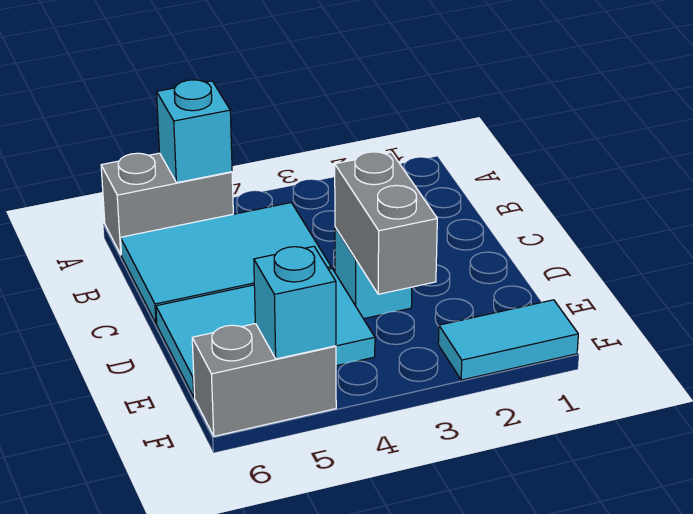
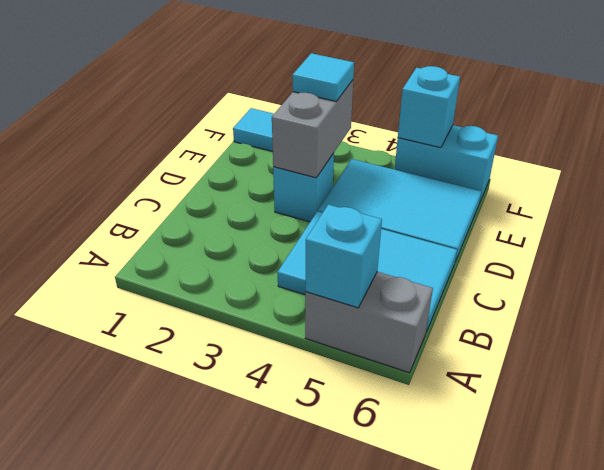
none -> cyan tile E3 level 3
grey brick F5:F6 level 1 -> cyan brick F5:F6 level 1

